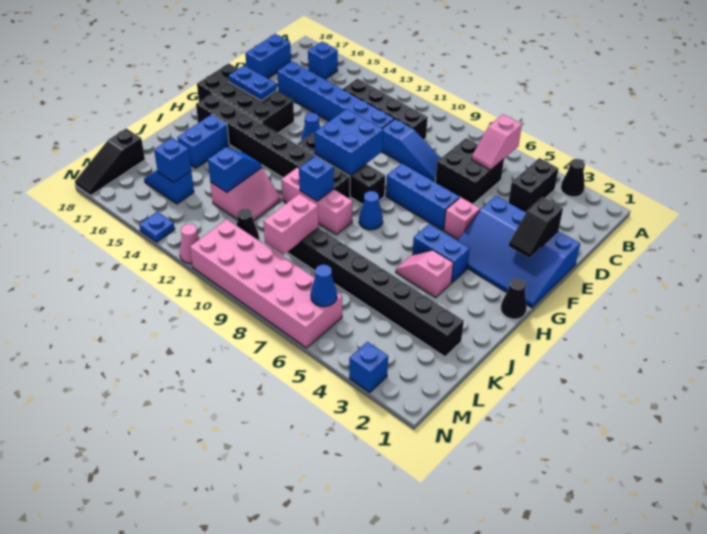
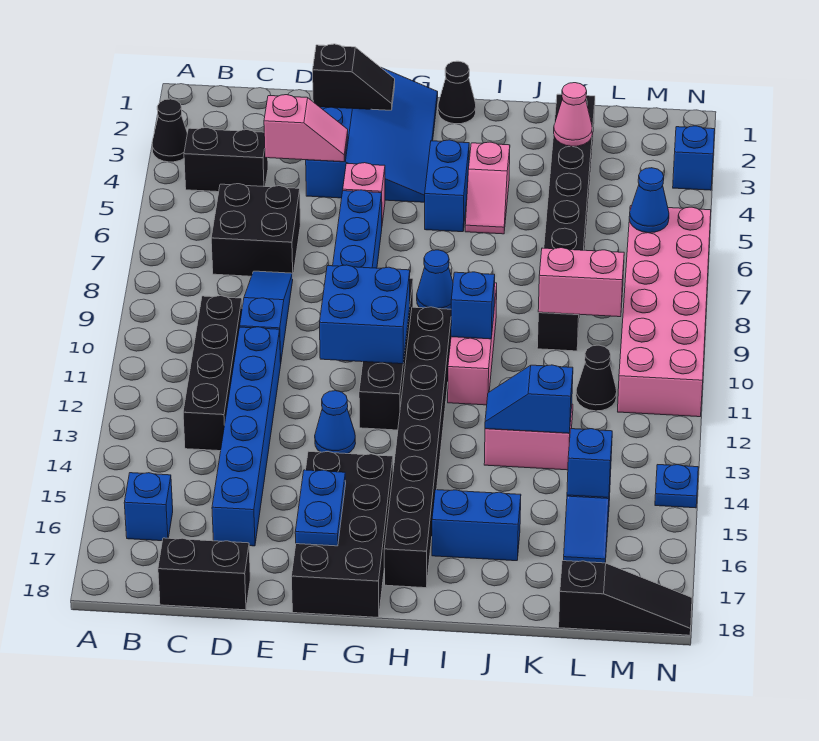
pink slope B6:C6 level 2 top B -> pink slope D4:E4 level 2 top D
blue brick C18:D18 level 1 -> black brick C18:D18 level 1
pink cone N12 level 1 -> pink cone K3 level 2

